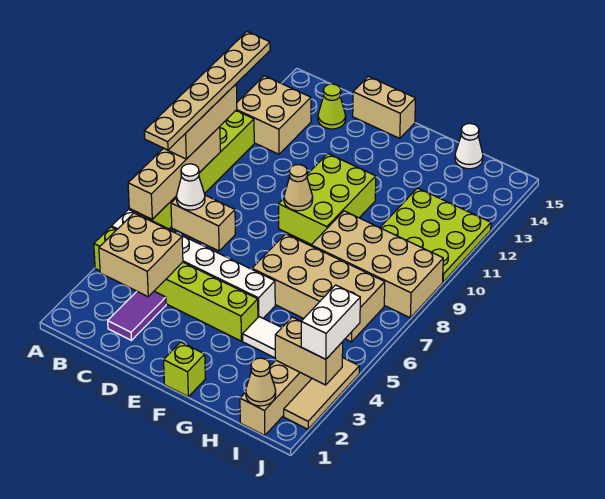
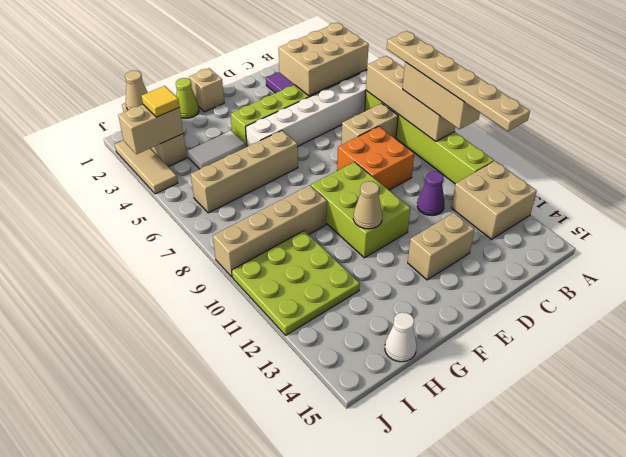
tan brick B3:C4 level 2 -> tan brick A3:C4 level 2
white cone B7 level 2 -> none
none -> orange brick C8:D9 level 1
none -> purple cone C11 level 1
lime cone C14 level 1 -> lime cone G1 level 1
tan brick D15:E15 level 1 -> tan brick D13:E13 level 1
tan cone E9 level 2 -> tan cone F11 level 2
lime brick F1 level 1 -> tan brick F1 level 1
tan brick F6:I7 level 1 -> tan brick F6:I6 level 1
tan brick G8:J9 level 1 -> tan brick G9:J9 level 1
none -> yellow tile I3 level 3
white brick J3:J4 level 3 -> none

